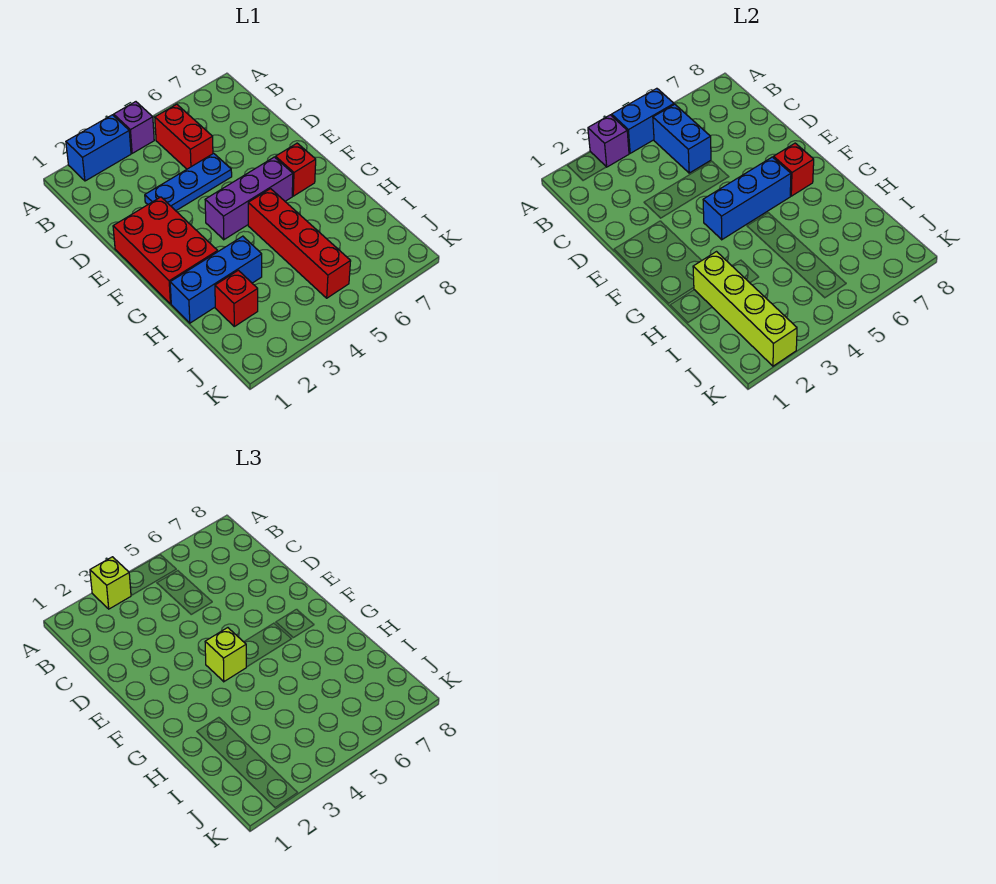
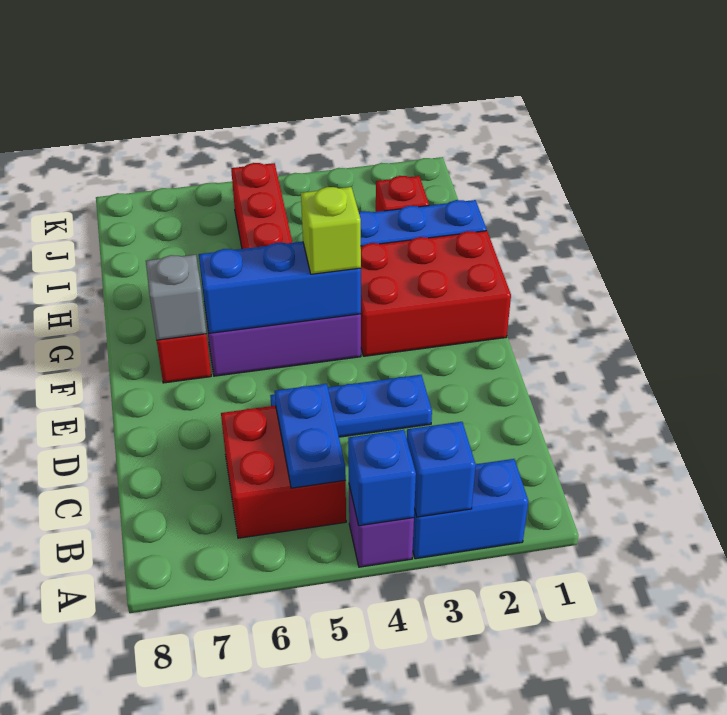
purple brick A3 level 2 -> blue brick A3 level 2
lime brick A3 level 3 -> none
blue brick A4:A5 level 2 -> blue brick A4 level 2
red brick B5:C5 level 1 -> red brick B5:C6 level 1
blue brick B5:C5 level 2 -> blue plate B5:C5 level 2
red brick E1:G2 level 1 -> red brick F1:G3 level 1
red brick F7 level 2 -> grey brick F7 level 2
lime brick H2:K2 level 2 -> none

